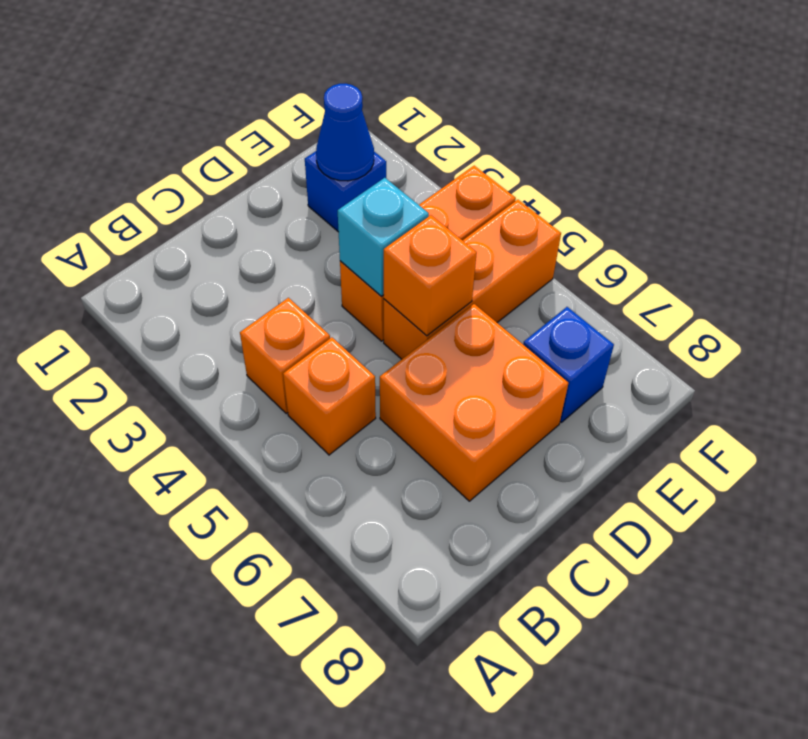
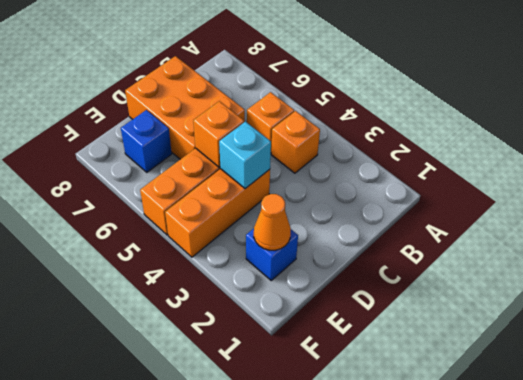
orange brick C6:D7 level 1 -> orange brick C6:D8 level 1
blue cone E2 level 2 -> orange cone E2 level 2

